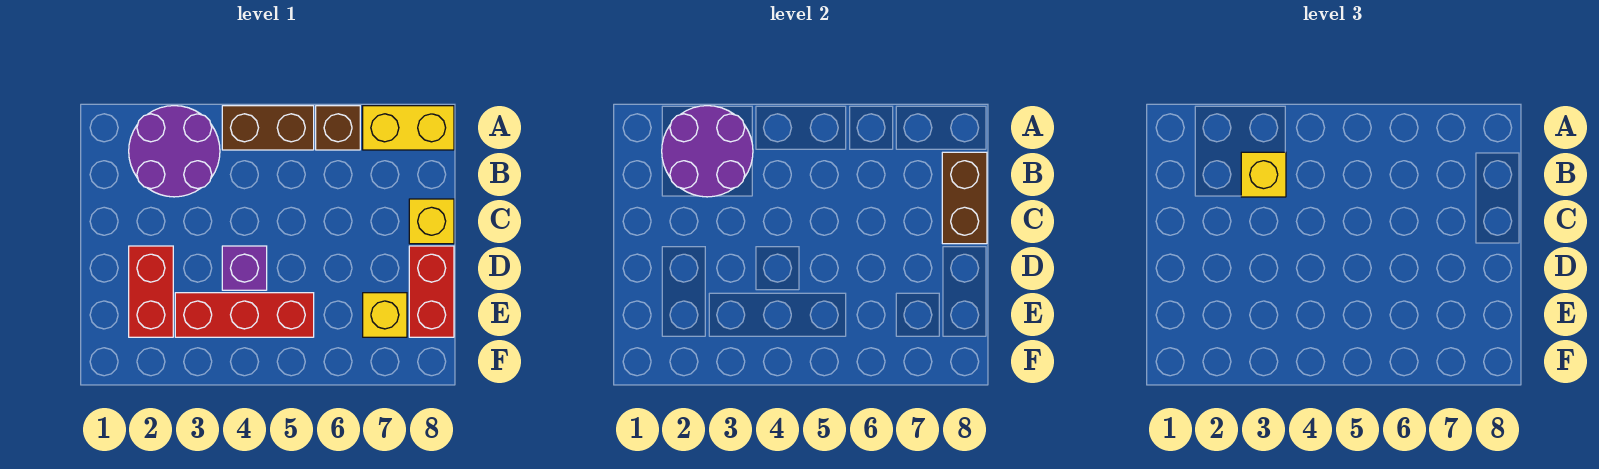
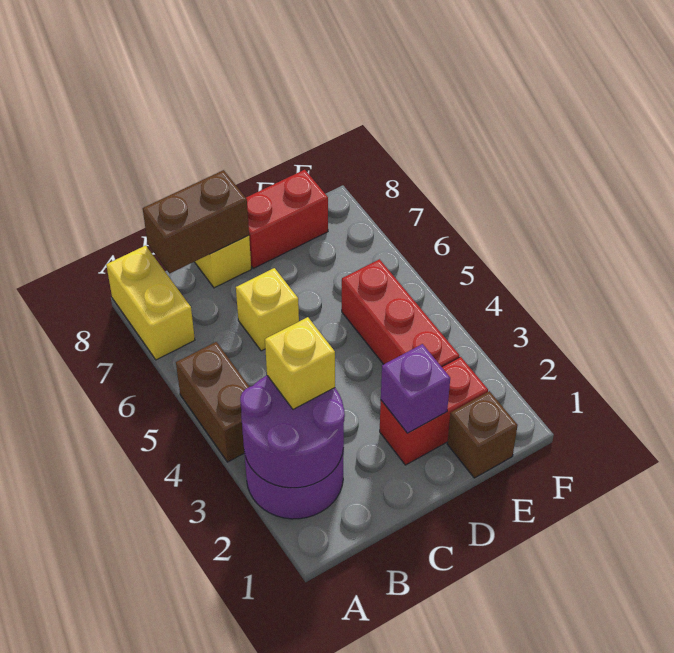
brown brick A6 level 1 -> brown brick E1 level 1
purple brick D4 level 1 -> purple brick D2 level 2
yellow brick E7 level 1 -> yellow brick C6 level 1

